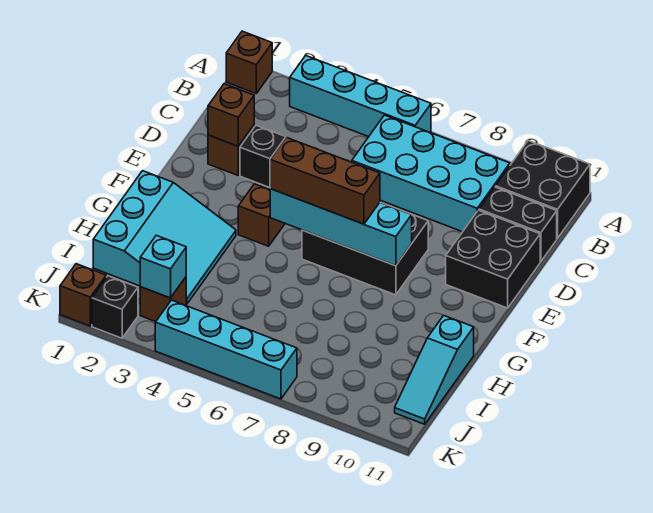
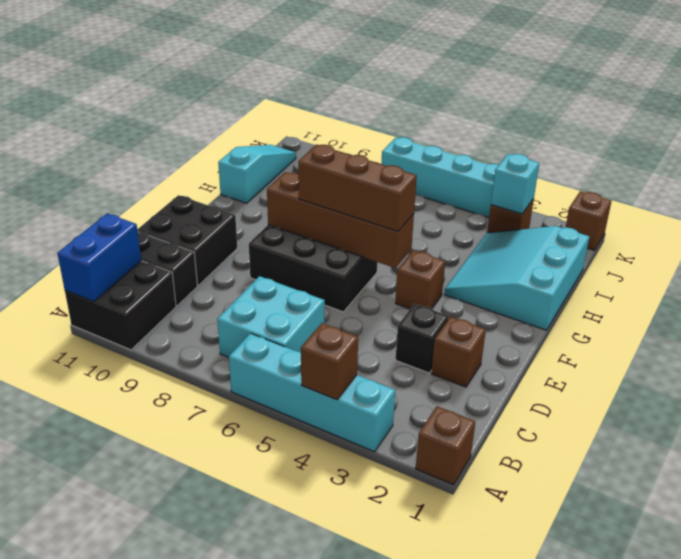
none -> blue brick A11:B11 level 2
cyan brick B6:C9 level 1 -> cyan brick B6:C7 level 1
brown brick D2 level 2 -> brown brick A4 level 2
cyan brick F5:F8 level 2 -> brown brick F5:F8 level 2
black brick K2 level 1 -> none

